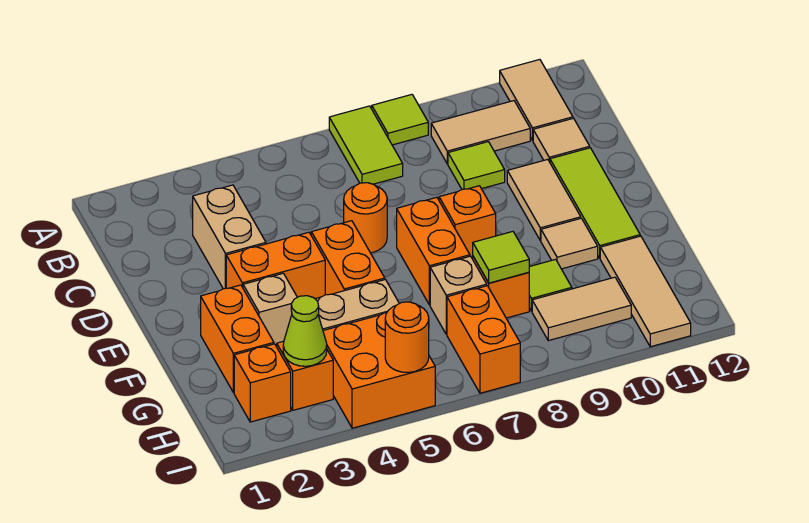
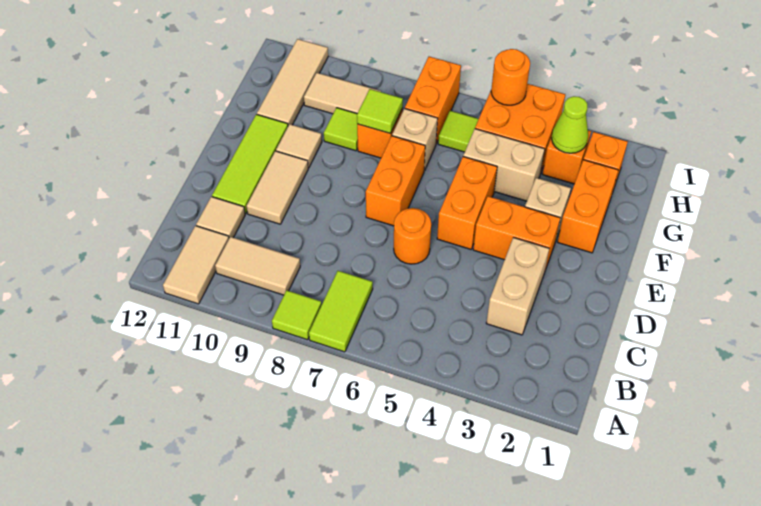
lime tile C9 level 1 -> lime tile H6 level 1
orange brick E8 level 1 -> none

